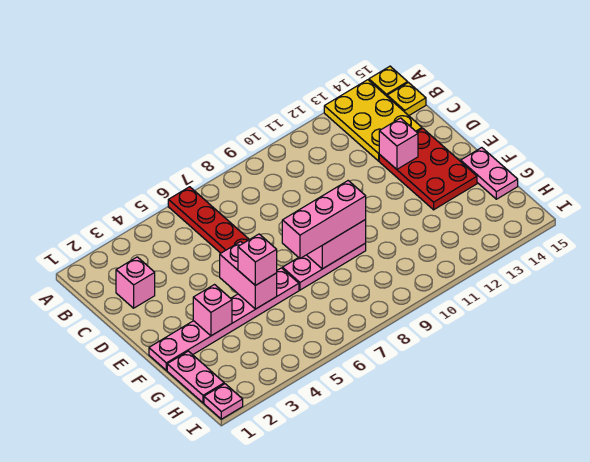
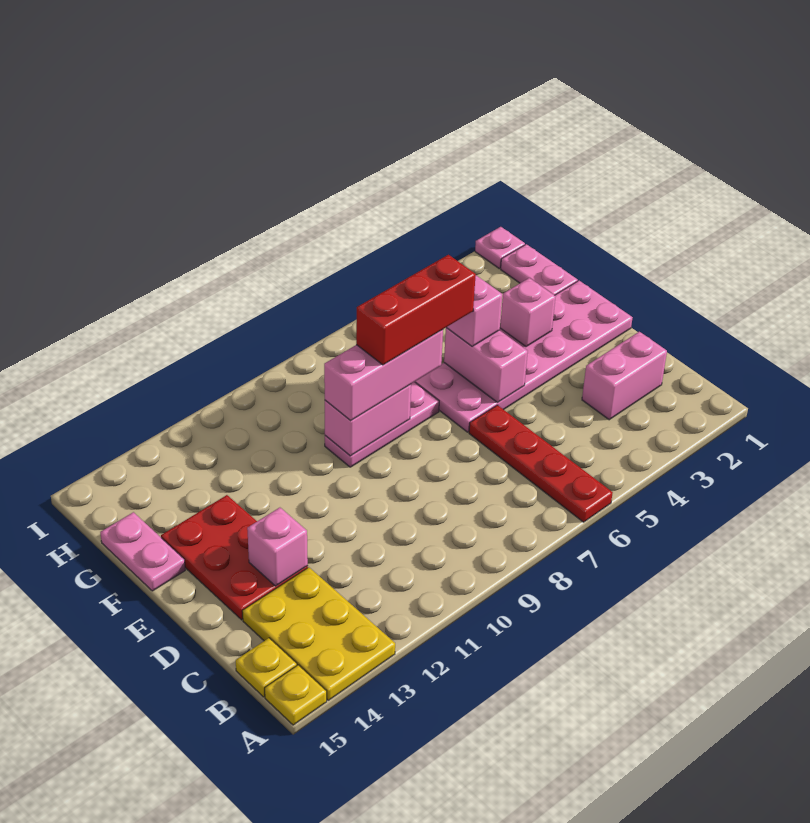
pink brick C2 level 1 -> pink brick C2:C3 level 1
pink plate F1:F6 level 1 -> pink plate E1:F6 level 1
none -> red brick F6:F8 level 4

